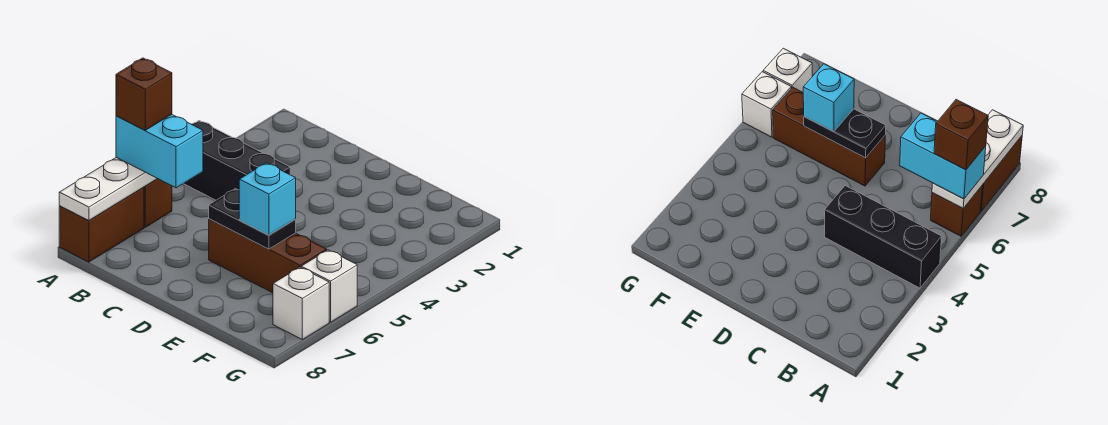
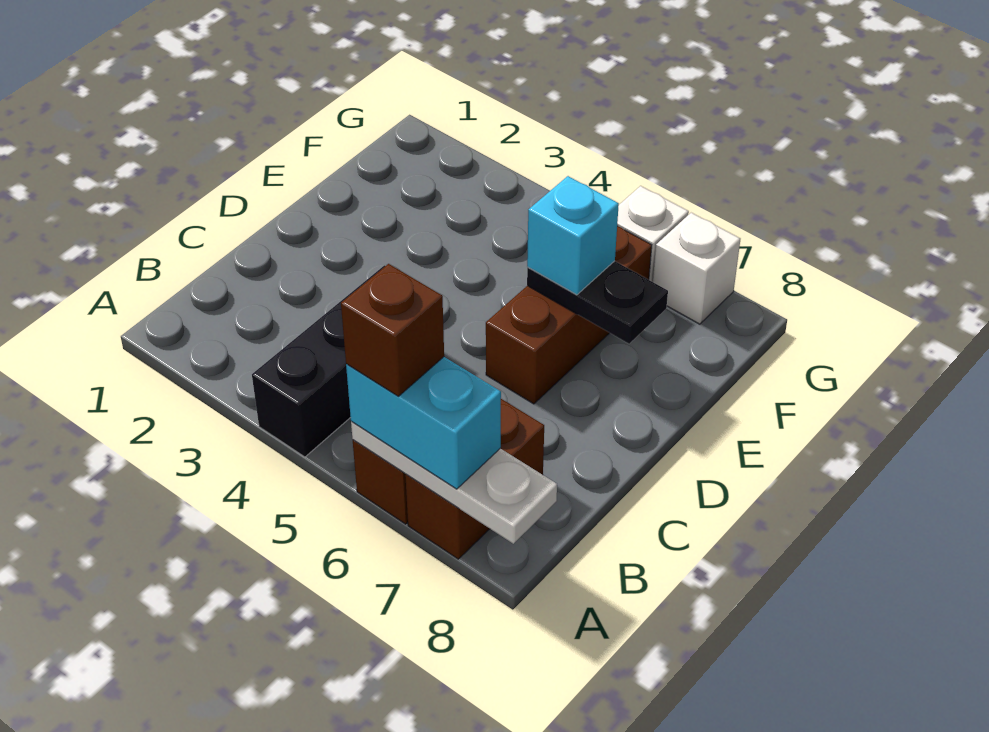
cyan brick A6:B6 level 3 -> cyan brick A6:A7 level 3
brown brick A7:A8 level 1 -> brown brick A7:B7 level 1
black plate D6:E6 level 2 -> black plate E6:E7 level 2

